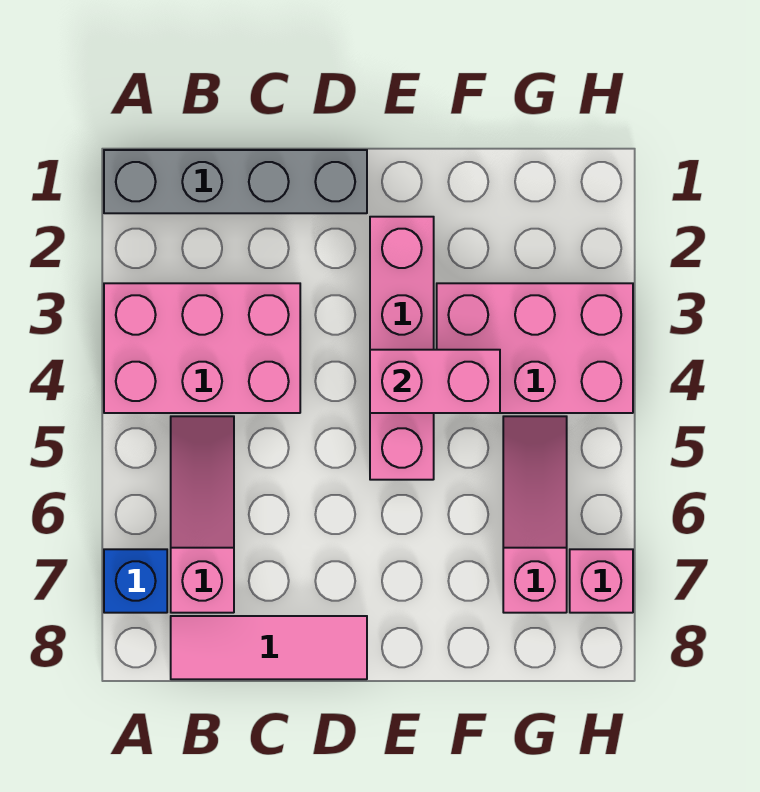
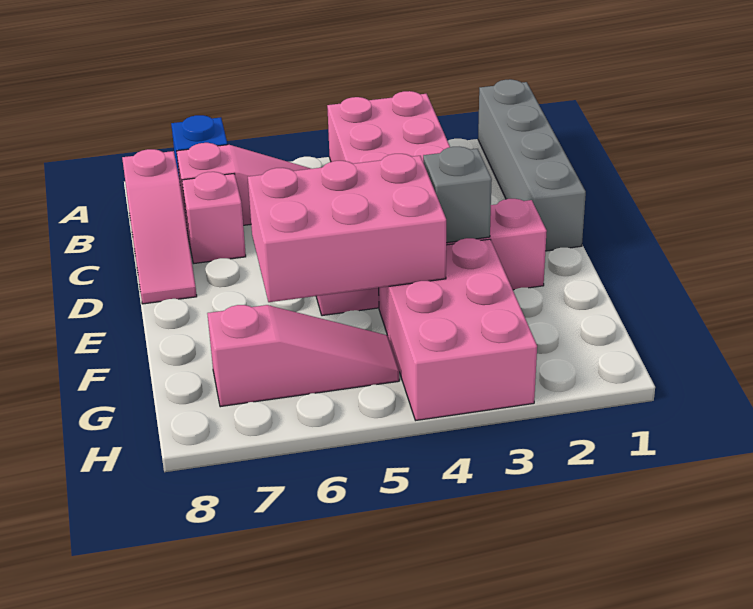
pink tile B8:D8 level 1 -> pink slope B8:D8 level 1 top B
none -> grey brick E3 level 2
pink brick E4:F4 level 2 -> pink brick E4:F6 level 2
pink brick H7 level 1 -> pink brick C7 level 1

